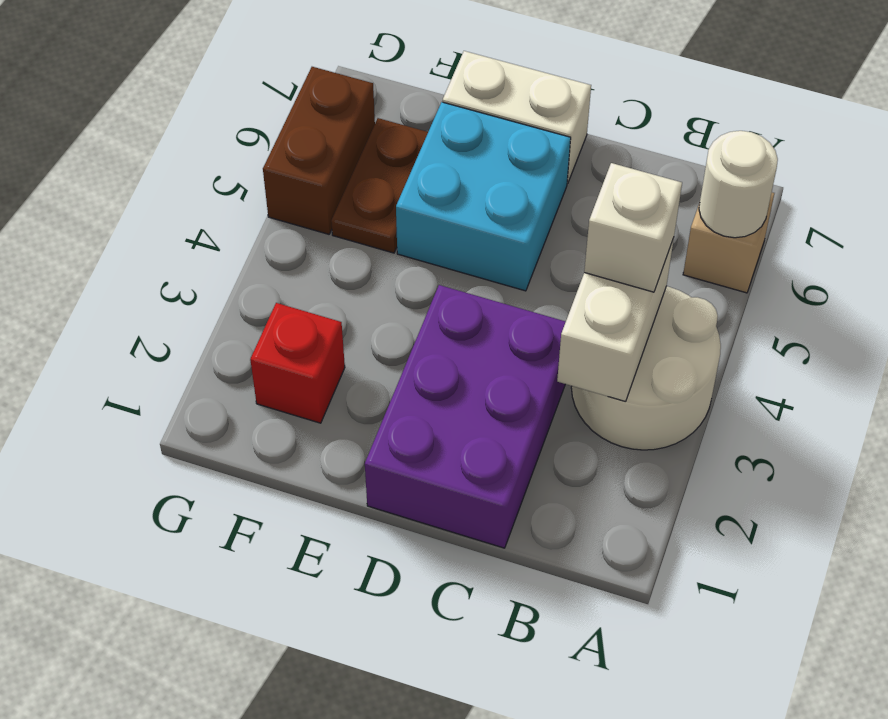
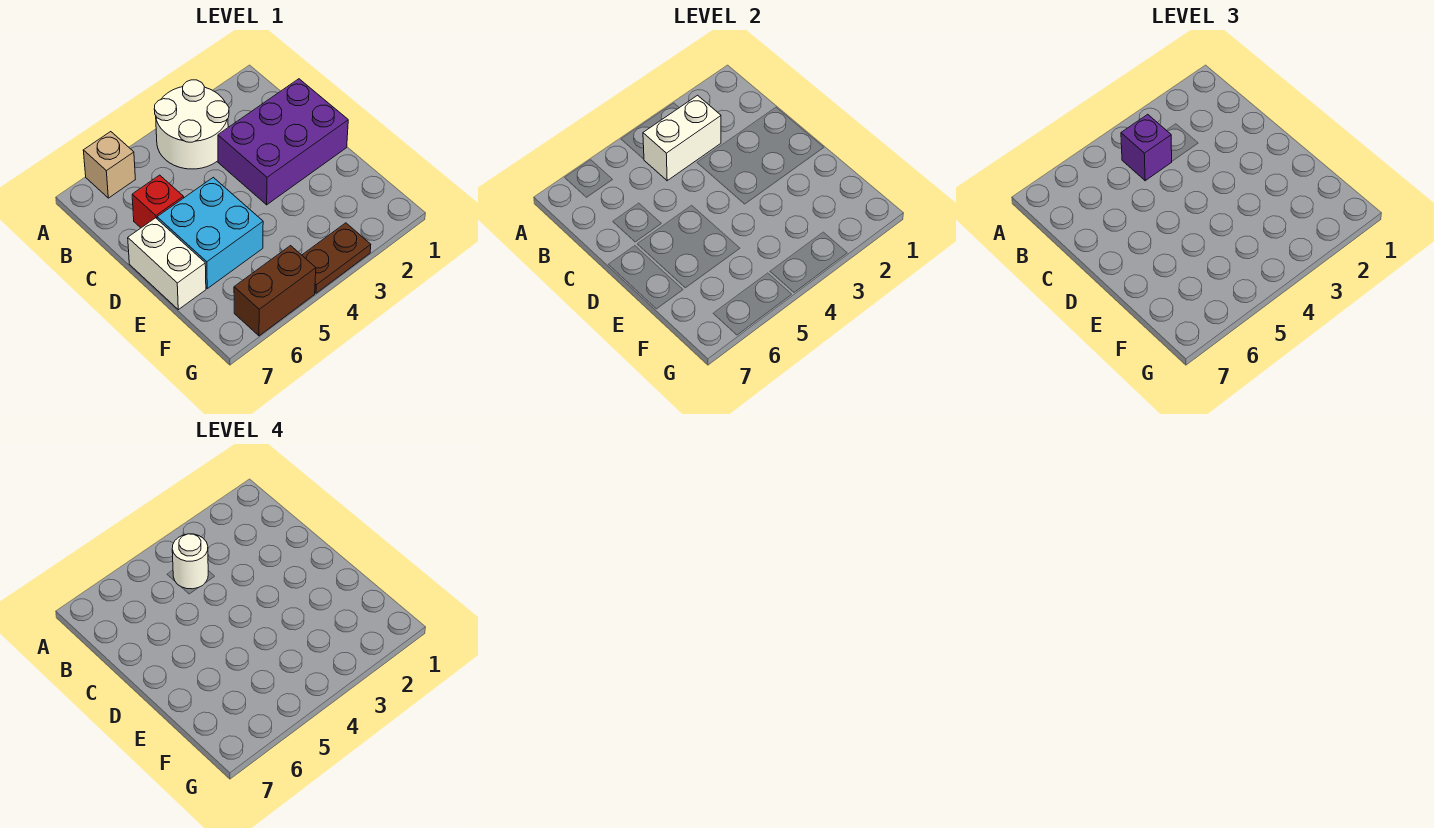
white round brick A6 level 2 -> white round brick B4 level 4
white brick B4 level 3 -> purple brick B4 level 3
red brick F2 level 1 -> red brick C6 level 1
brown plate F5:F6 level 1 -> brown plate G3:G4 level 1

